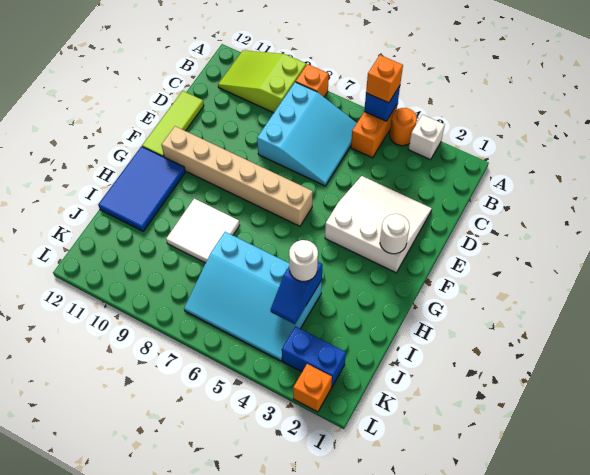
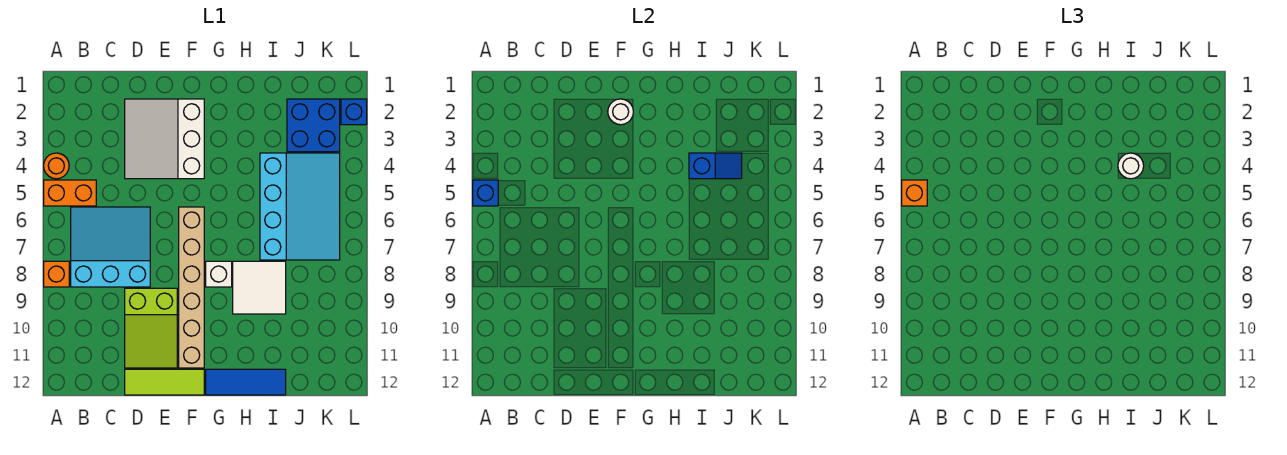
white brick A3 level 1 -> white brick G8 level 1
lime slope A9:B11 level 1 top 9 -> lime slope D9:E11 level 1 top 9
blue tile G11:I12 level 1 -> blue tile G12:I12 level 1
blue brick K2:K3 level 1 -> blue brick J2:K3 level 1
orange brick L2 level 1 -> blue brick L2 level 1

